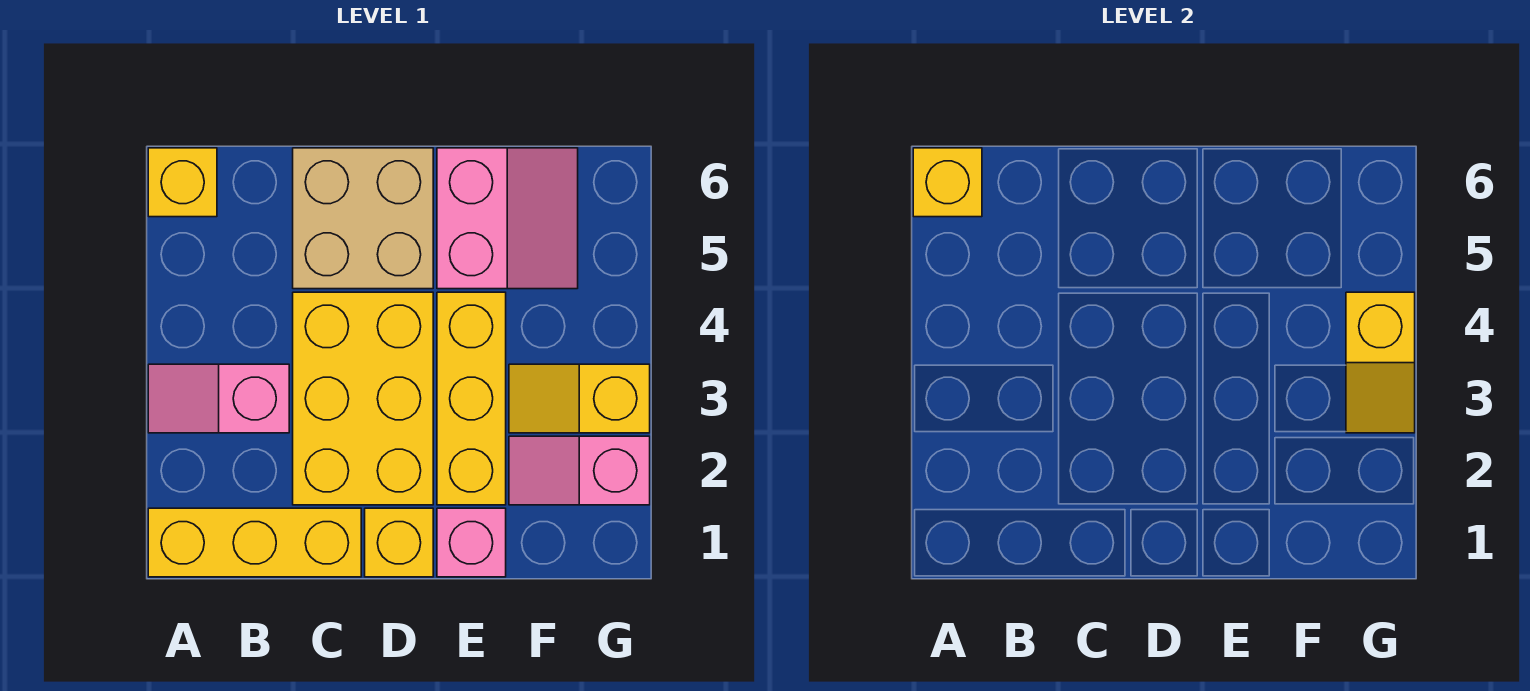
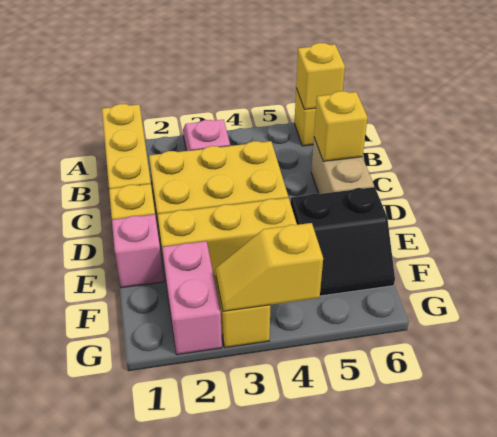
tan brick C5:D6 level 1 -> tan brick C6:D6 level 1
none -> yellow brick C6 level 2
pink slope E5:F6 level 1 top E -> black slope E5:F6 level 1 top E
pink slope F2:G2 level 1 top G -> pink brick F2:G2 level 1

